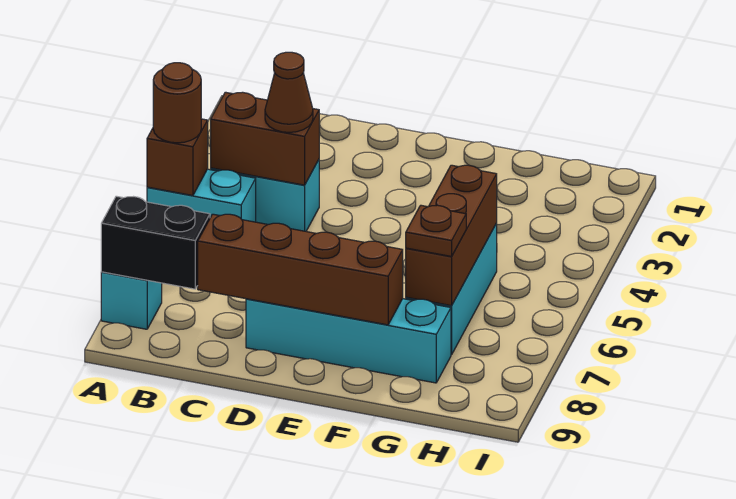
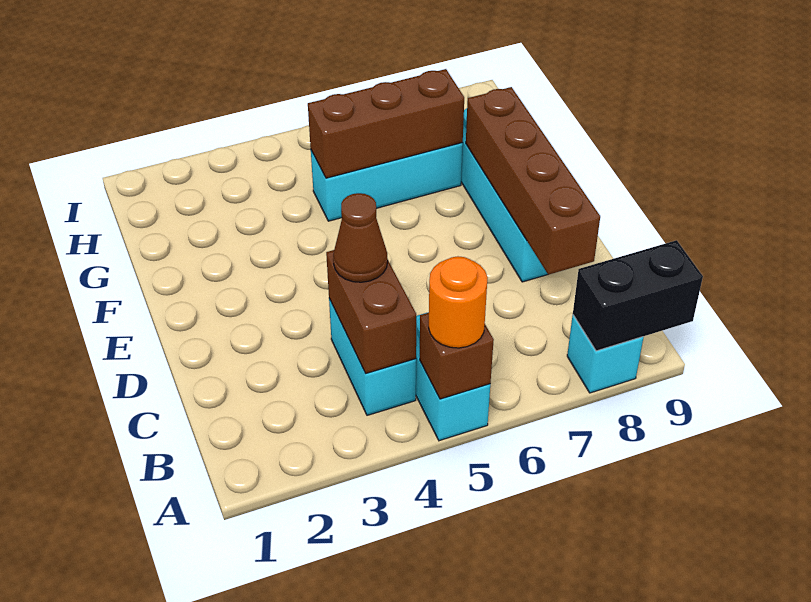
brown round brick A5 level 3 -> orange round brick A5 level 3
black brick A8:B8 level 2 -> black brick A8:A9 level 2
brown plate G7 level 3 -> none

